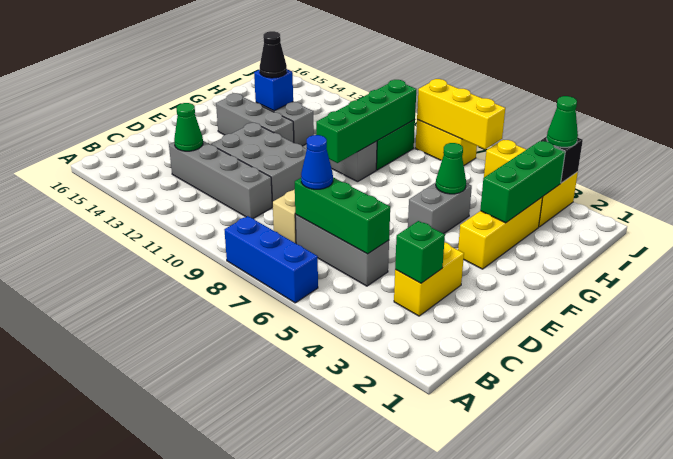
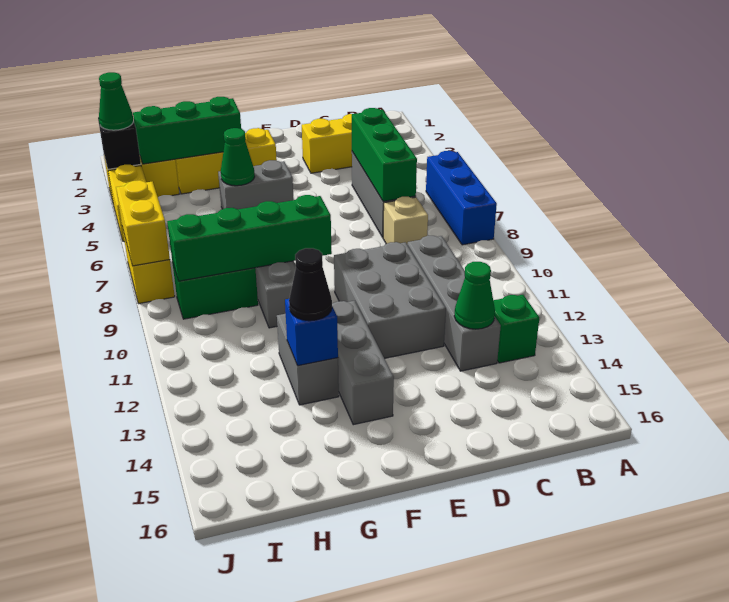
green brick C3 level 2 -> green brick B13 level 1
blue cone C7 level 3 -> none
yellow brick J6:J8 level 2 -> yellow brick J7:J8 level 2

